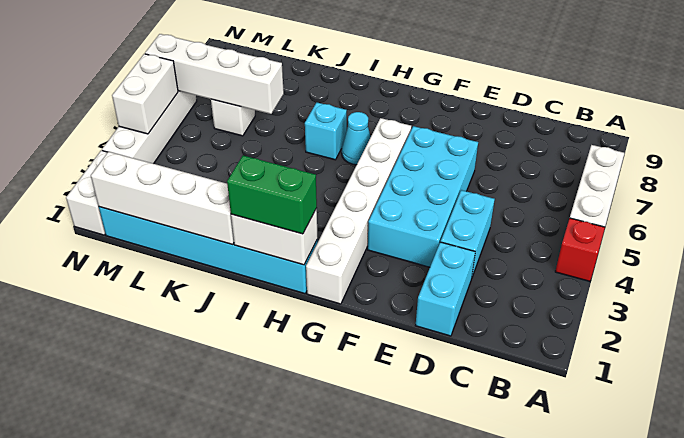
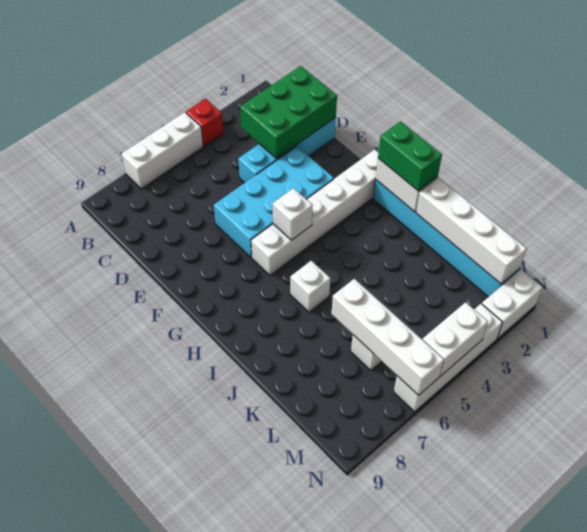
none -> green brick C1:D3 level 2
none -> white brick G5 level 2
cyan cone H6 level 1 -> none
cyan brick I6 level 1 -> white brick I6 level 1

